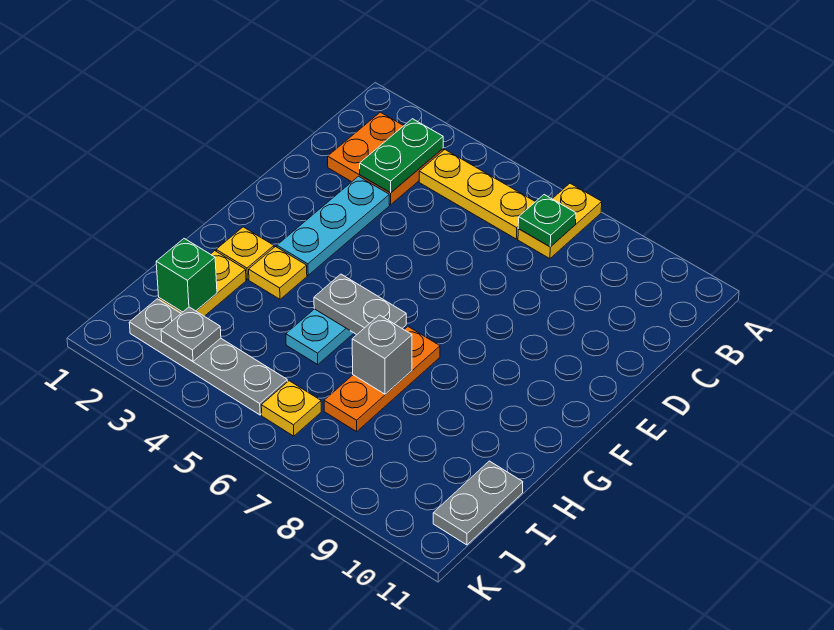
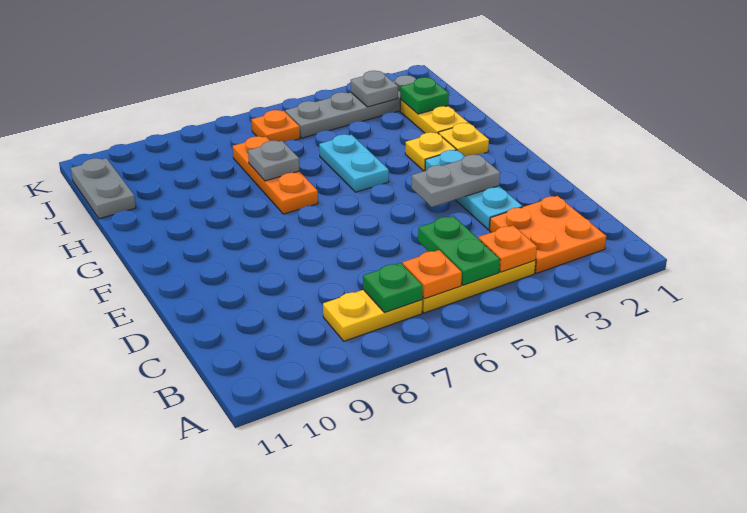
yellow plate A7:B7 level 1 -> yellow plate B7:B8 level 1
green plate B3:C3 level 2 -> green plate B5:C5 level 2
none -> orange plate B4 level 2
none -> orange plate B6 level 2
grey plate G5:G6 level 2 -> grey plate E3:E4 level 2
grey brick H7 level 2 -> grey plate H7 level 2
green brick I2 level 2 -> green plate I2 level 2
yellow plate J6 level 1 -> orange plate J6 level 1

